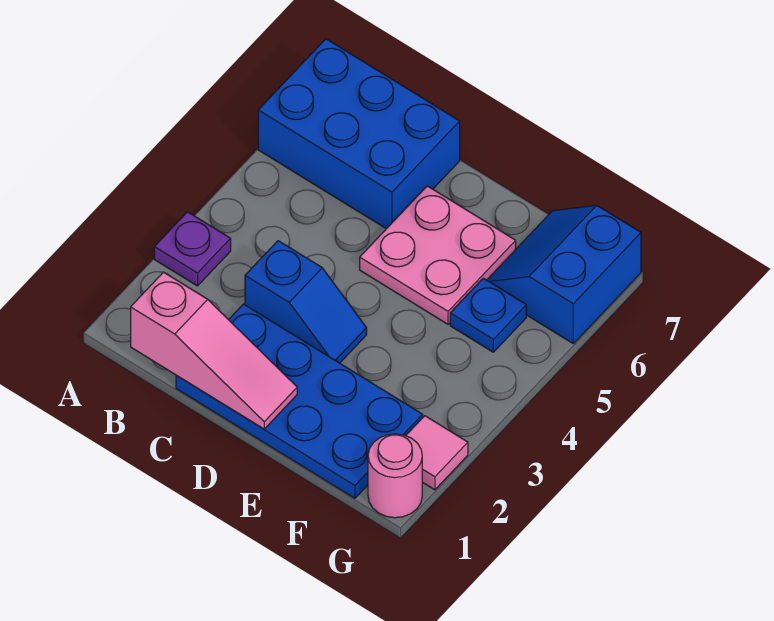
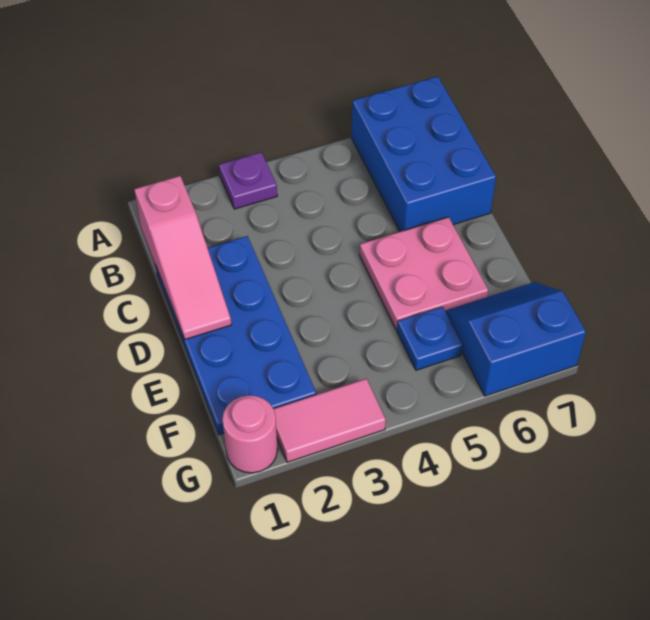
blue slope C3:D3 level 1 top C -> none
pink tile G2 level 1 -> pink tile G2:G3 level 1

